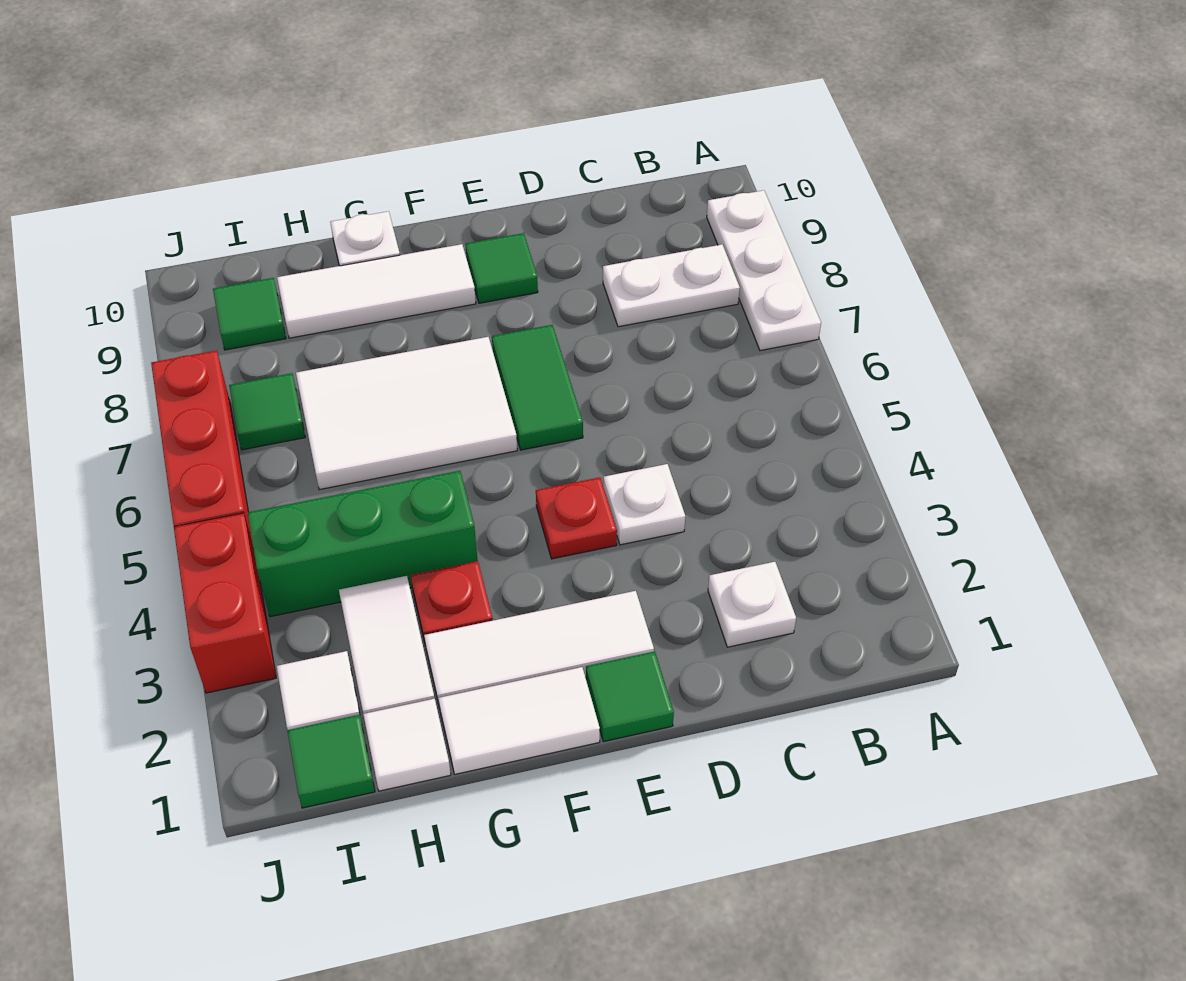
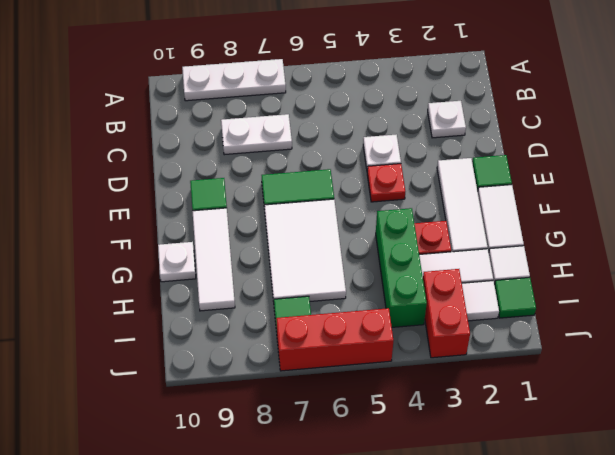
white plate B8:C8 level 1 -> white plate C7:C8 level 1
green tile I9 level 1 -> none
red brick J3:J4 level 1 -> red brick I3:J3 level 1

